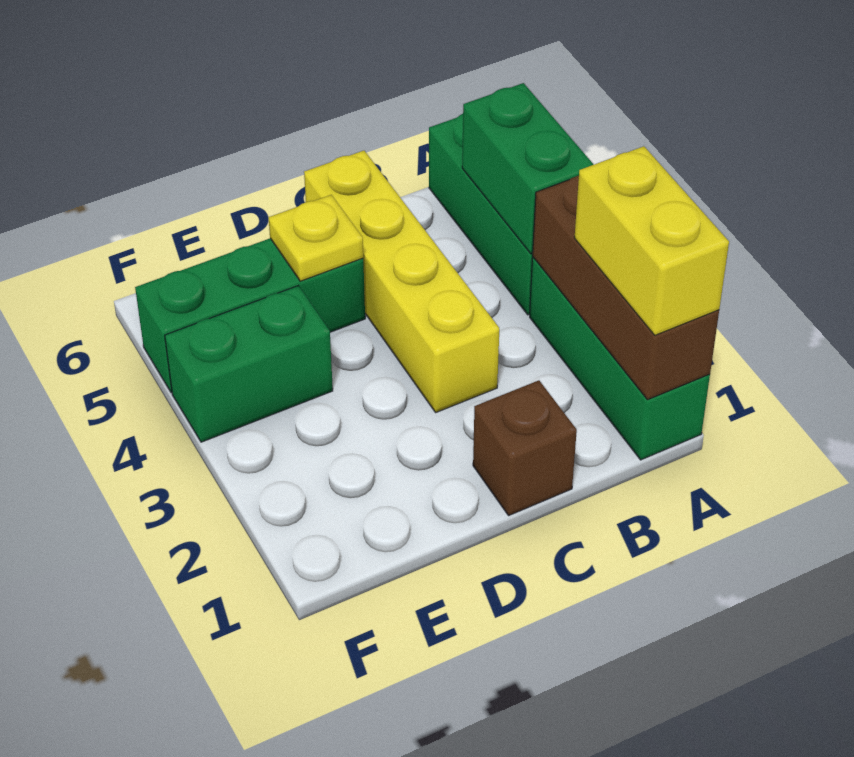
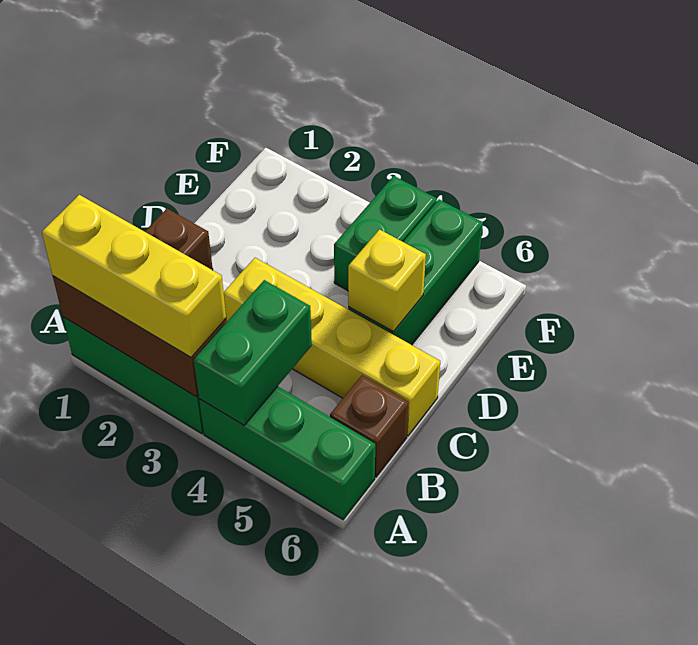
yellow brick A1:A2 level 3 -> yellow brick A1:A3 level 3
green brick A4:A5 level 2 -> green brick A4:B4 level 2
none -> brown brick B6 level 1
yellow plate D5 level 2 -> yellow brick D5 level 2

